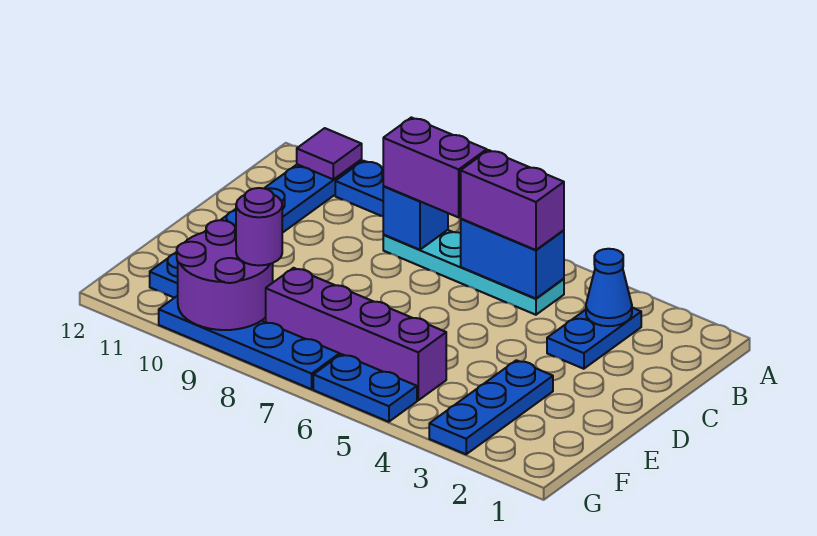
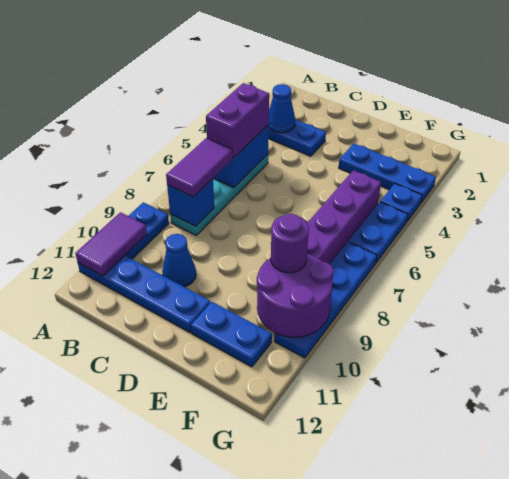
purple tile A11 level 2 -> purple tile A10:A11 level 2
purple brick B7:B8 level 3 -> purple tile B7:B8 level 3
none -> blue cone C10 level 1
none -> blue plate G4 level 1

